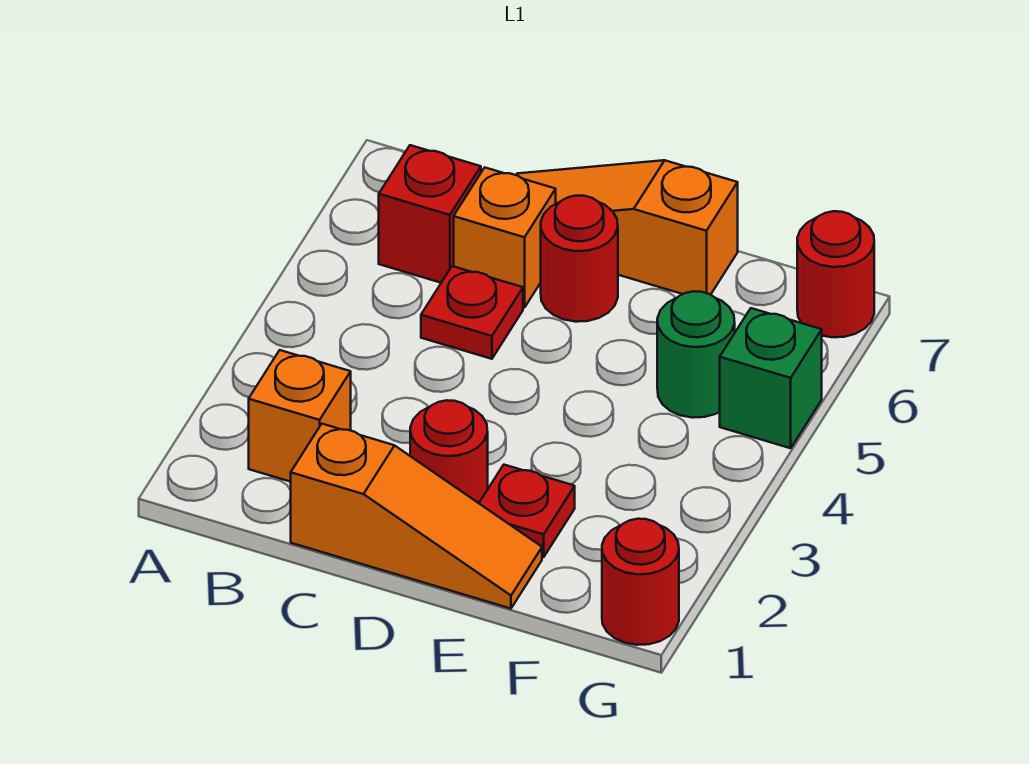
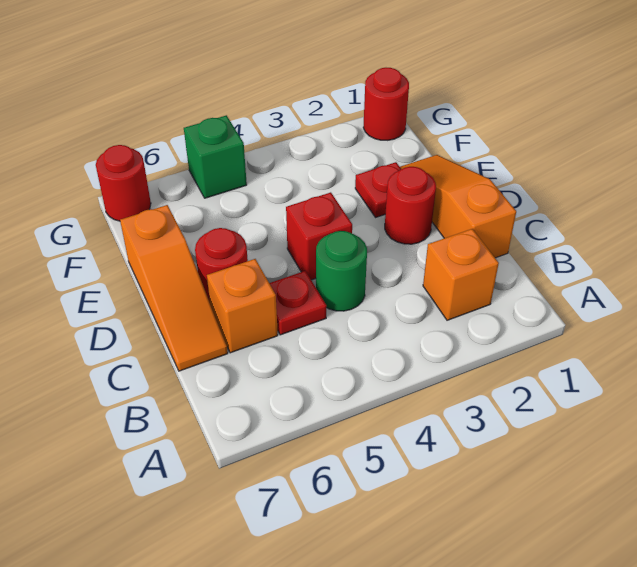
red brick B6 level 1 -> red brick D4 level 1
green round brick F5 level 1 -> green round brick C4 level 1

